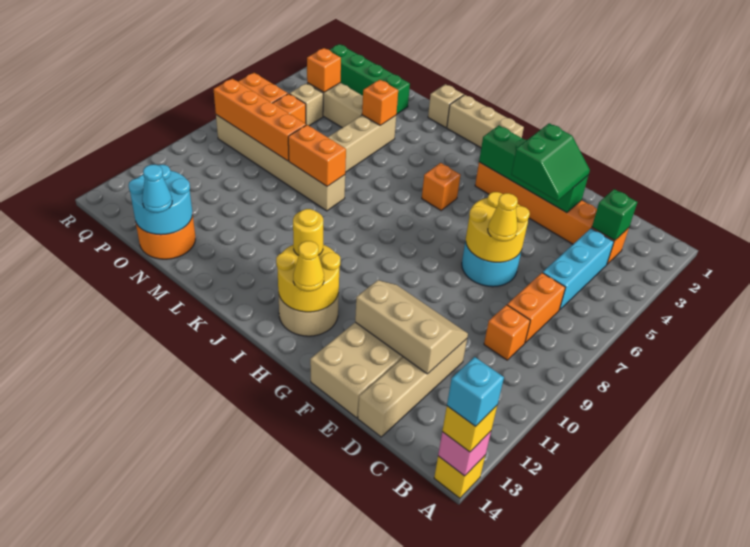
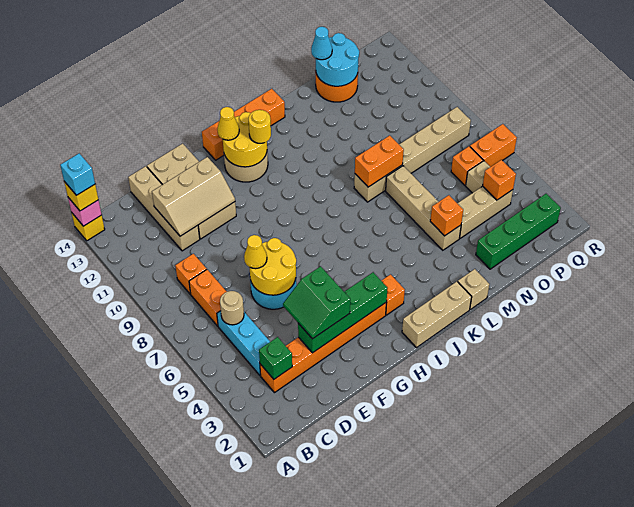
none -> tan round brick C6 level 2
orange brick I5 level 1 -> orange brick I3 level 1
orange brick N8:Q8 level 2 -> orange brick H14:K14 level 1

